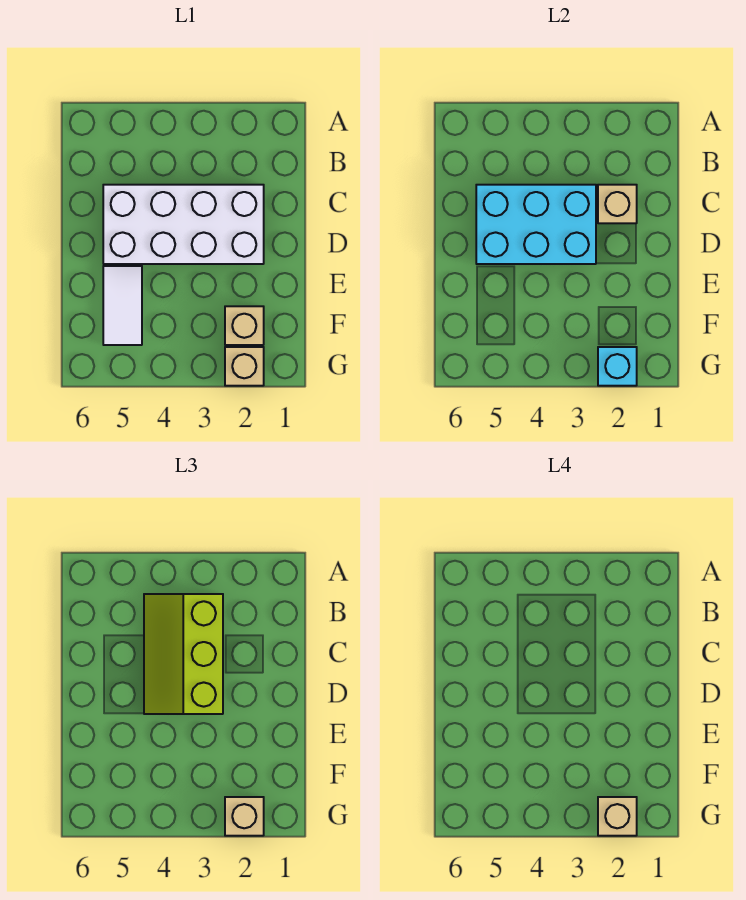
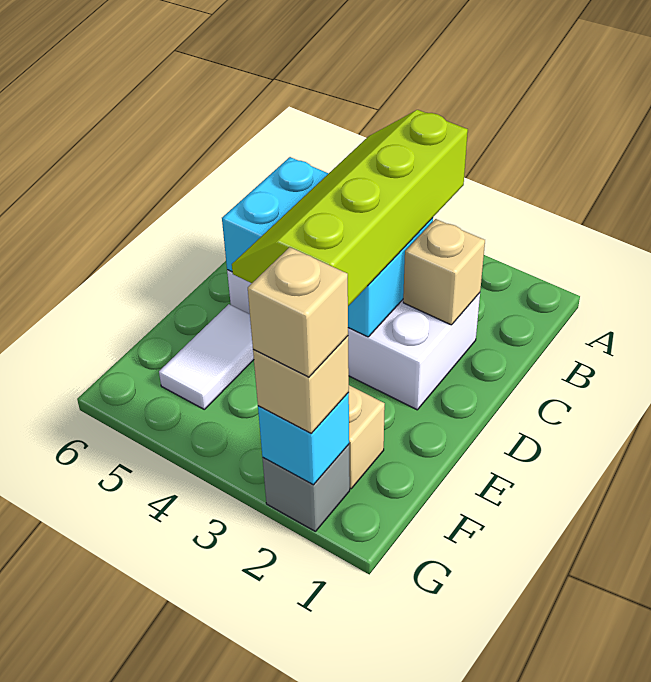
lime slope B3:D4 level 3 top 3 -> lime slope B3:E4 level 3 top 3
tan brick G2 level 1 -> grey brick G2 level 1

